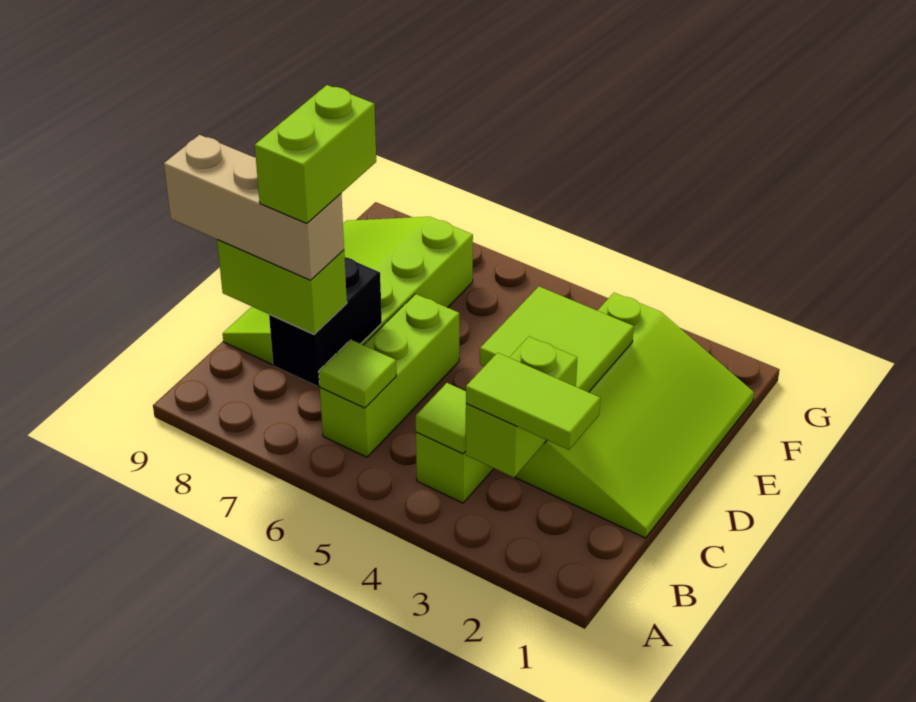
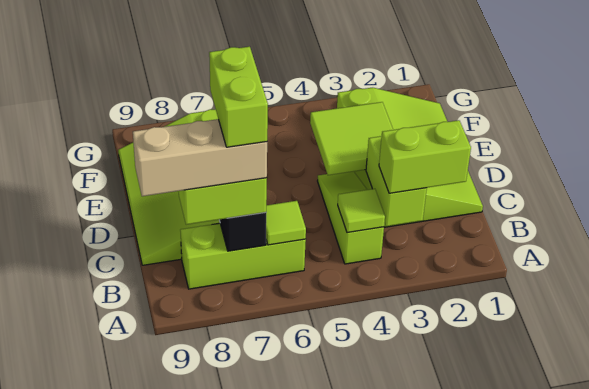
lime tile B2:B3 level 3 -> lime brick B2:B3 level 3
lime brick B6:D6 level 1 -> lime brick B6:B8 level 1

